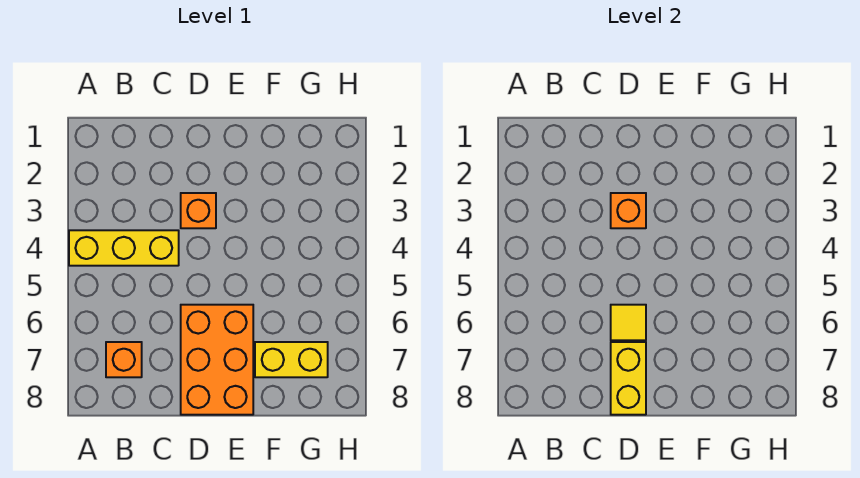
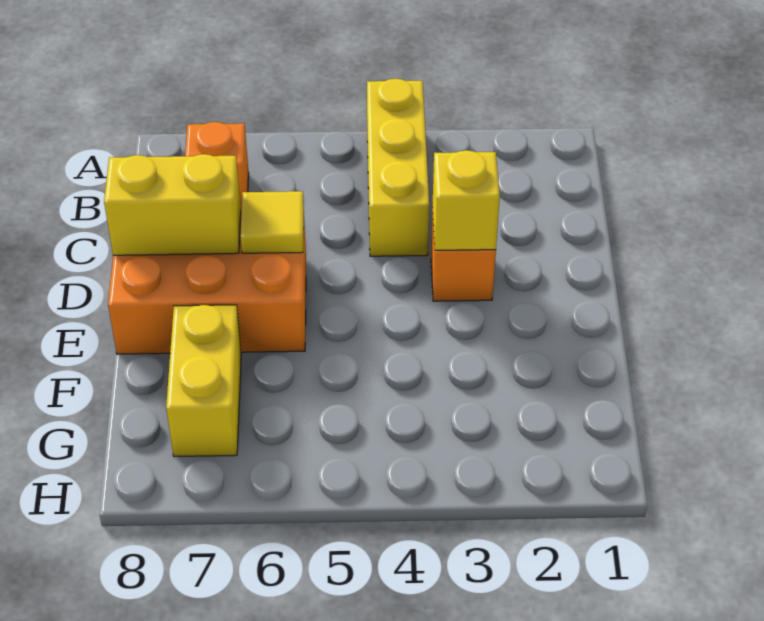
orange brick D3 level 2 -> yellow brick D3 level 2

